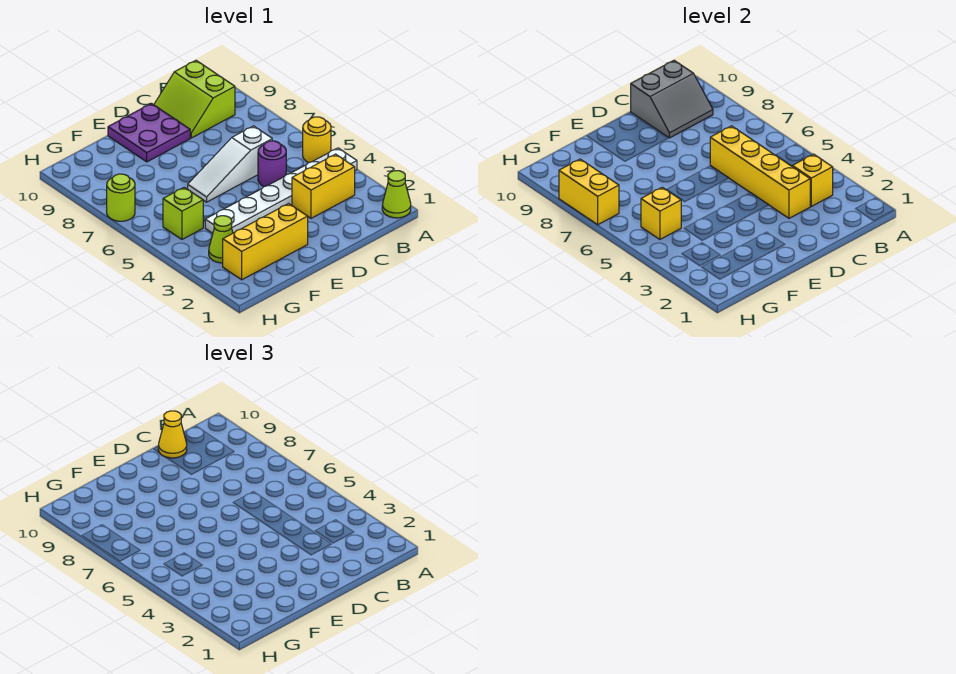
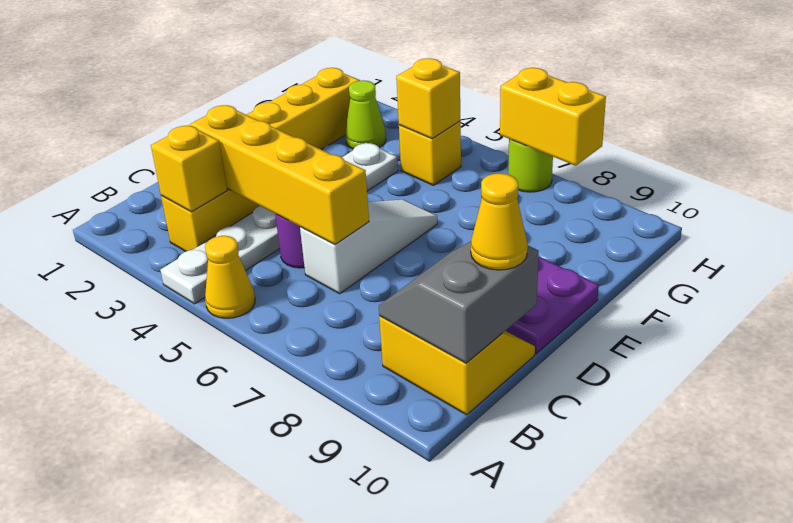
lime cone A1 level 1 -> none
yellow round brick A5 level 1 -> yellow cone A5 level 1
lime slope B9:C10 level 1 top B -> yellow slope B9:C10 level 1 top B
lime brick G5 level 1 -> yellow brick G5 level 1

